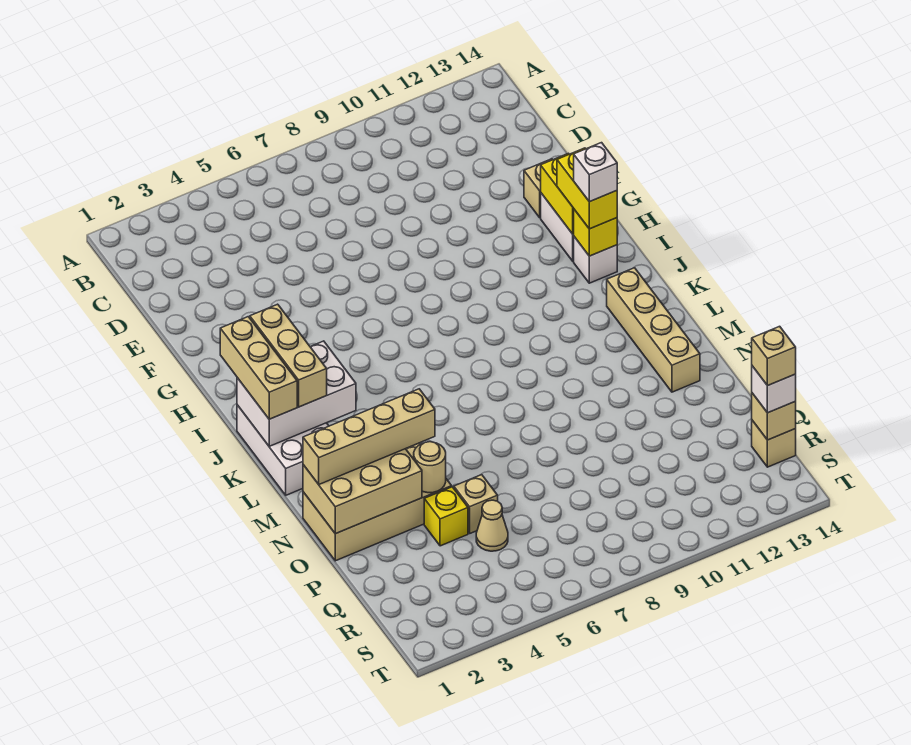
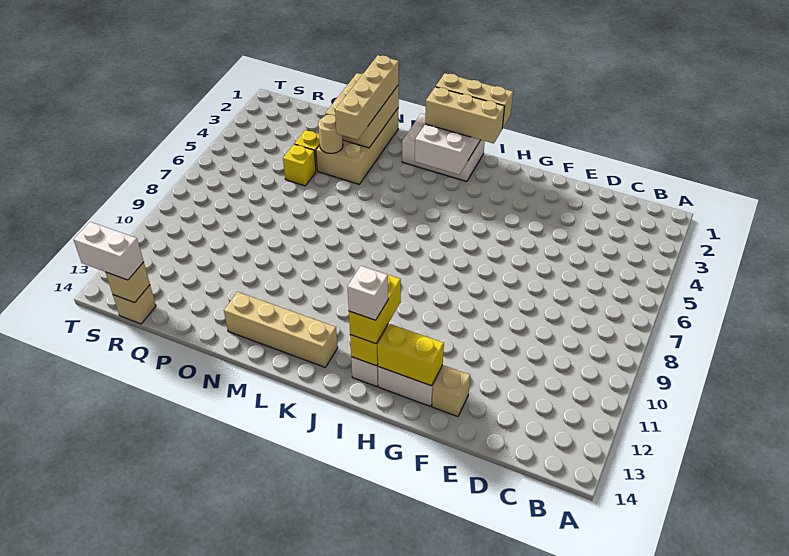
yellow brick H13:I13 level 3 -> yellow brick I12:I13 level 3
tan brick P5 level 1 -> yellow brick P5 level 1
tan cone Q5 level 1 -> none
white brick R14 level 3 -> white brick R14:S14 level 3
tan brick R14 level 4 -> none

